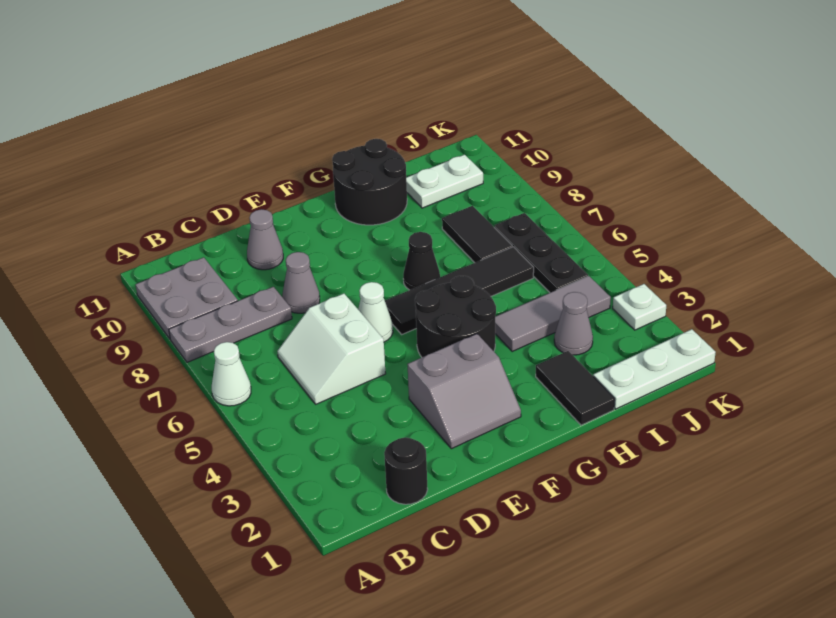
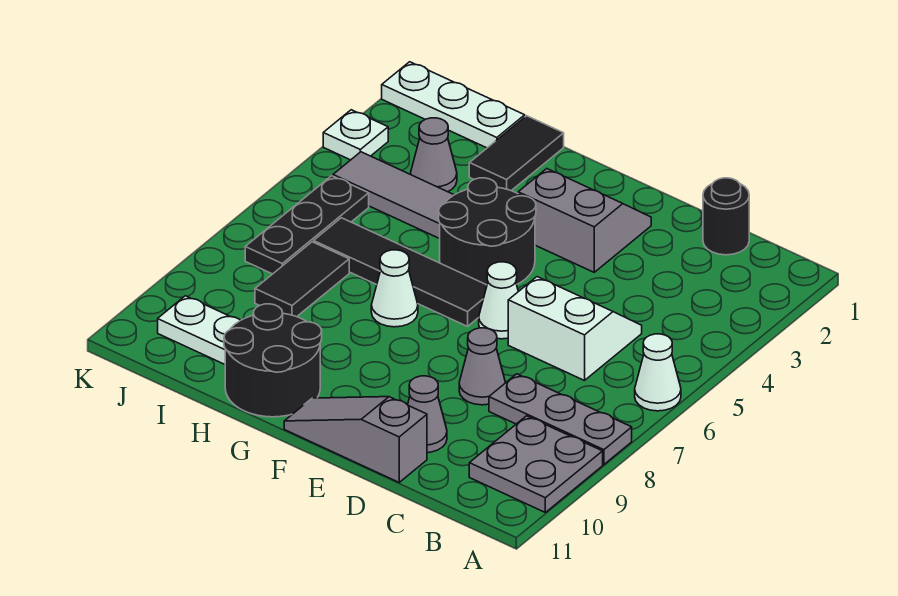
white slope C5:D6 level 1 top D -> white slope C5:D6 level 1 top 6
none -> grey slope D11:F11 level 1 top D
black cone G7 level 1 -> white cone G7 level 1

